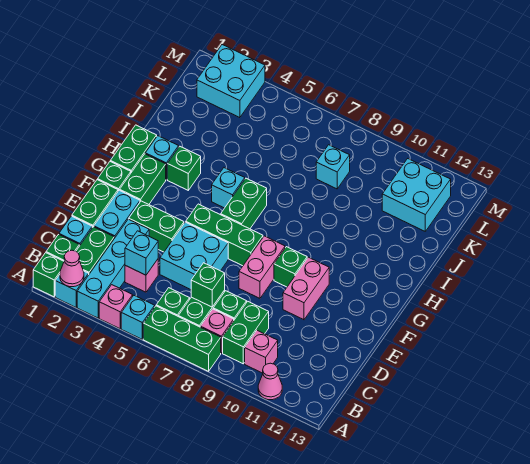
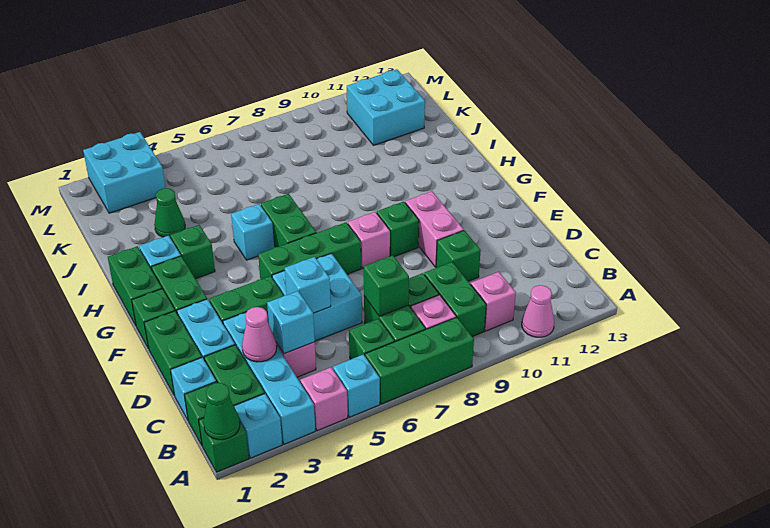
none -> green cone A1 level 2
pink cone A2 level 2 -> pink cone C3 level 2
none -> green brick D10 level 1
pink brick E8:F8 level 1 -> pink brick F8 level 1
none -> green cone J3 level 1
cyan brick K8 level 1 -> cyan brick D5 level 2

